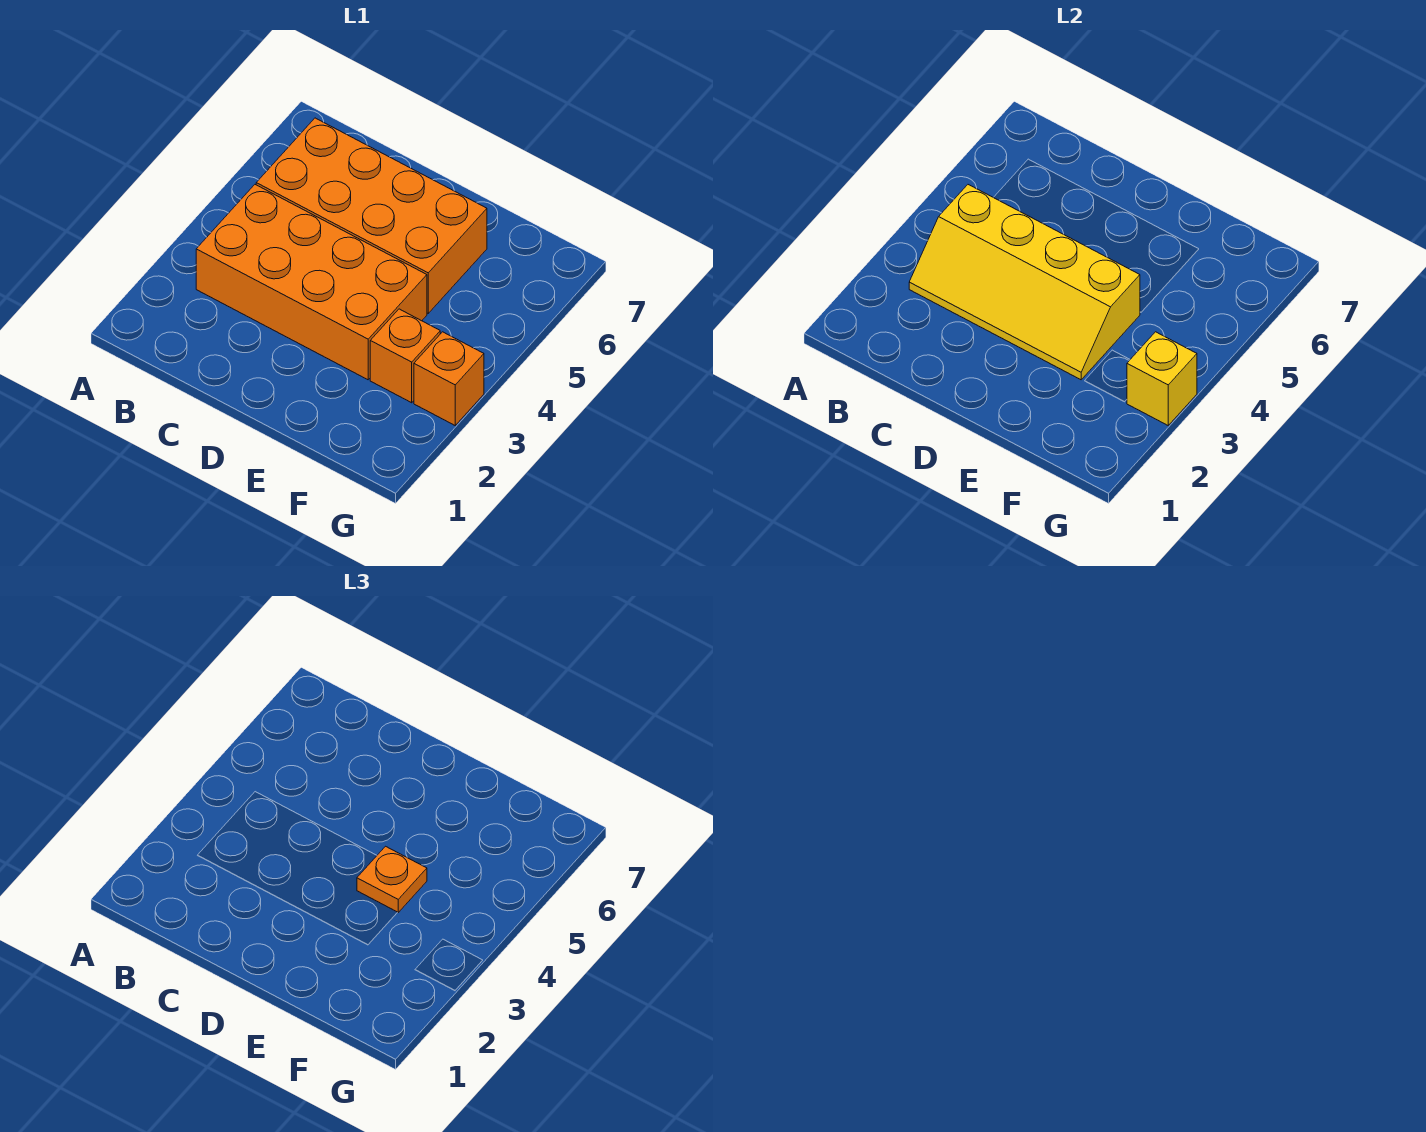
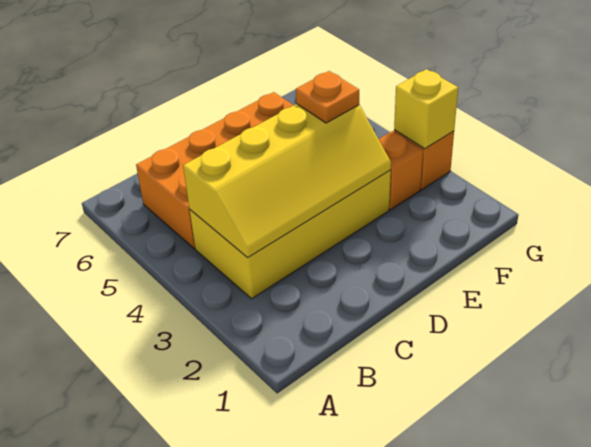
orange brick B3:E4 level 1 -> yellow brick B3:E4 level 1

